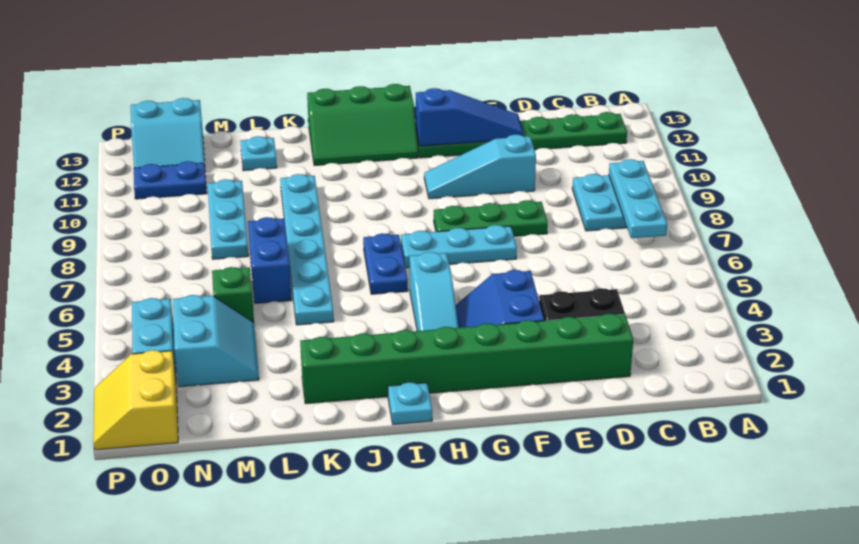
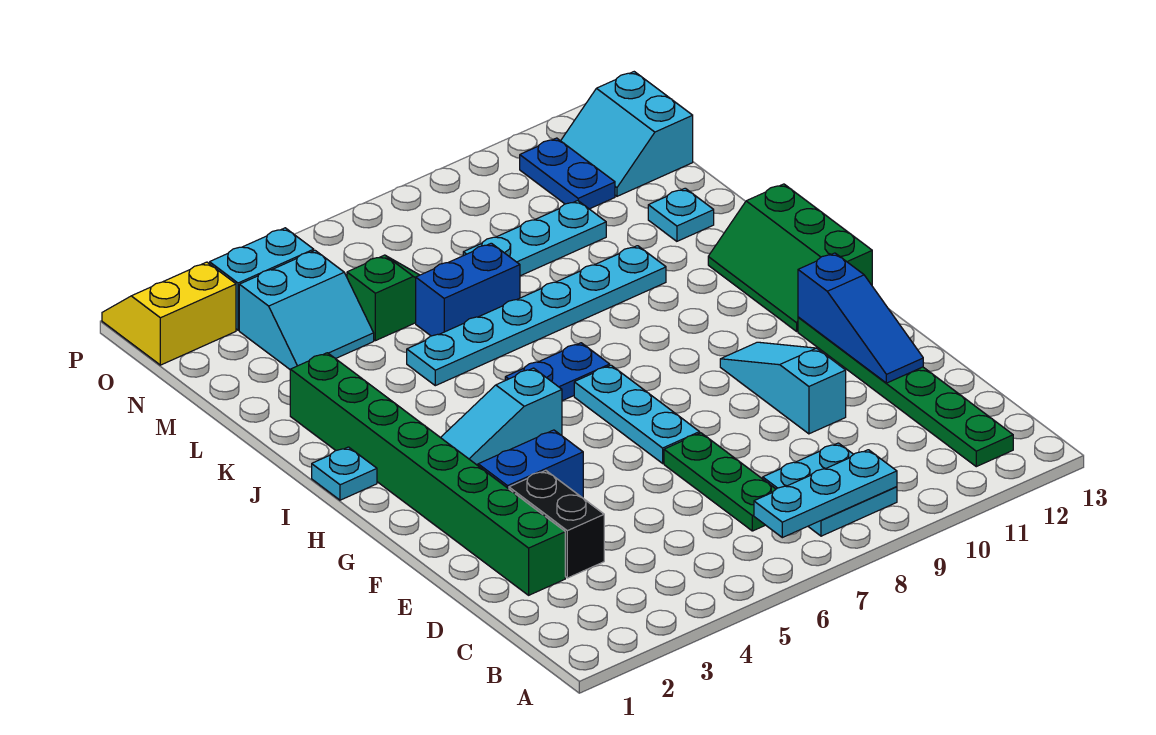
green plate E8:G8 level 1 -> green plate C7:E7 level 1

